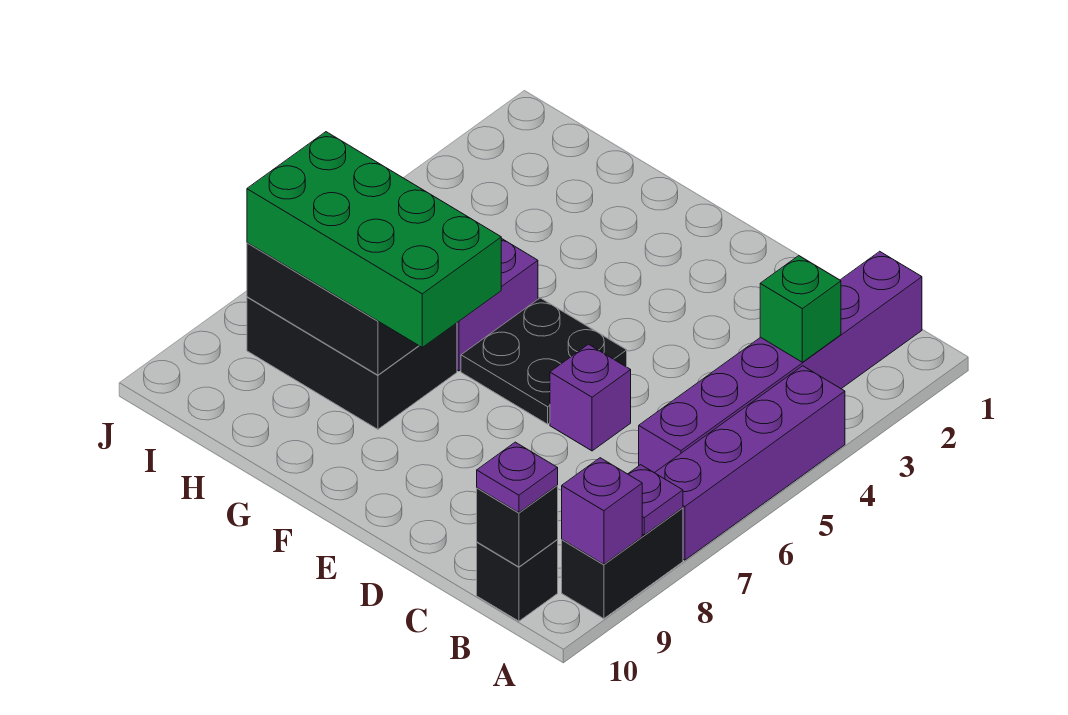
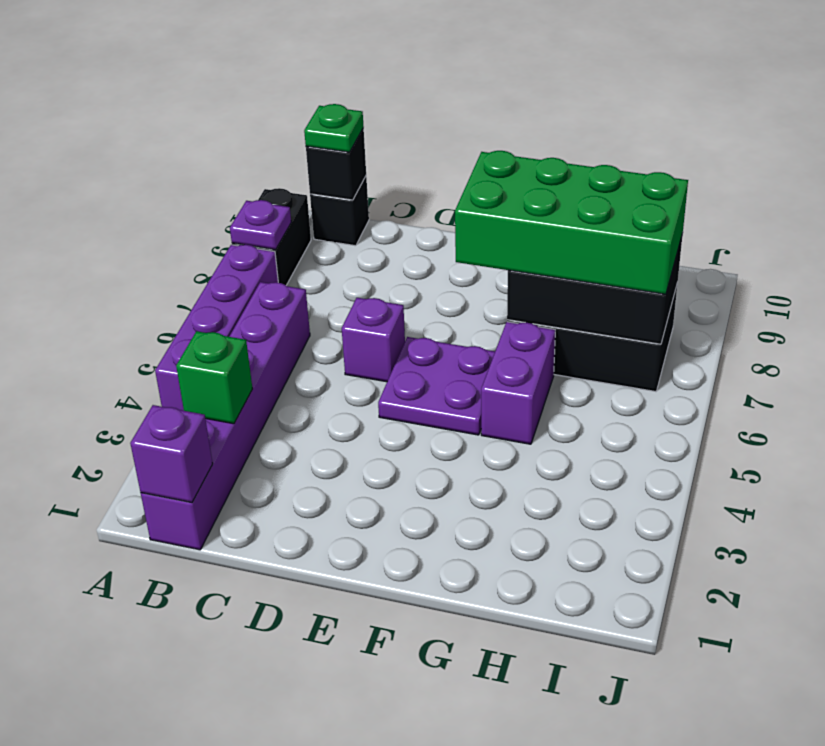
purple brick A9 level 2 -> purple brick B1 level 2
purple plate B10 level 3 -> green plate B10 level 3
black plate E5:F6 level 1 -> purple plate E5:F6 level 1

